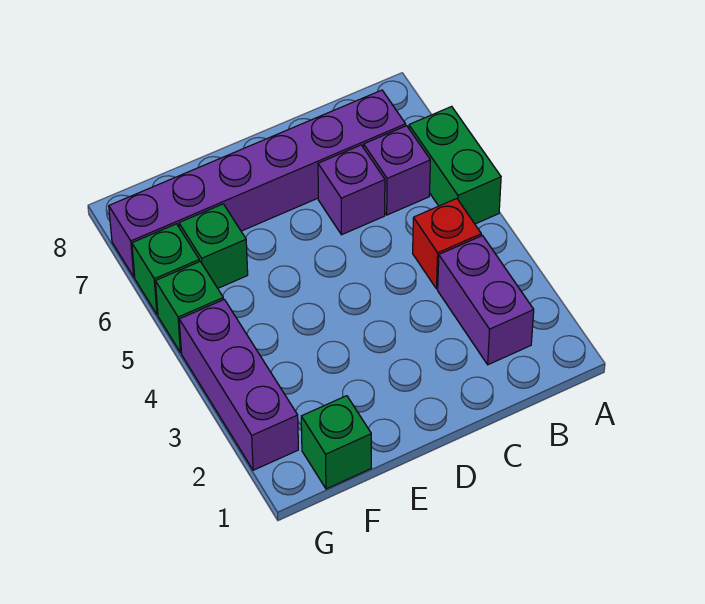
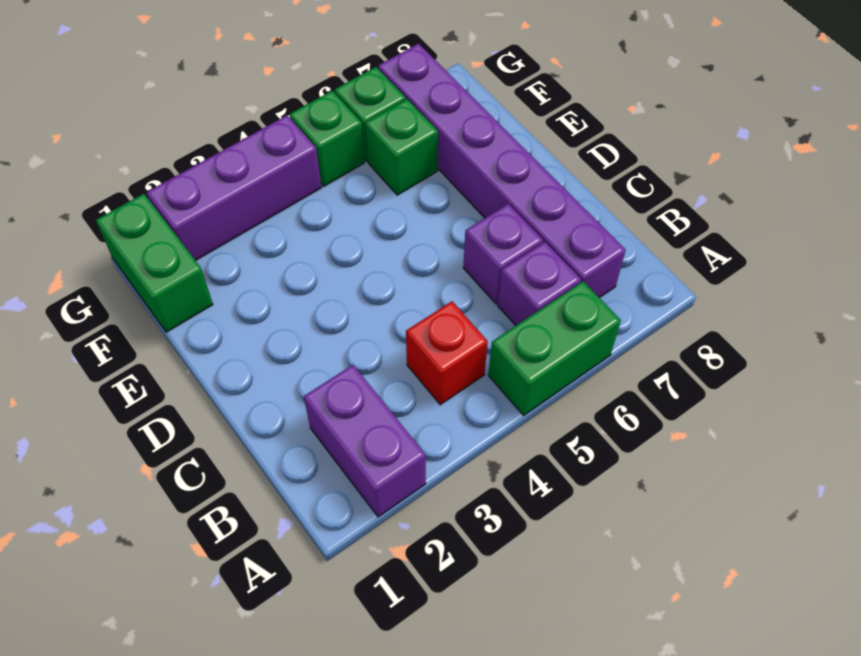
purple brick B2:B3 level 1 -> purple brick A2:B2 level 1
green brick F1 level 1 -> green brick F1:G1 level 1

